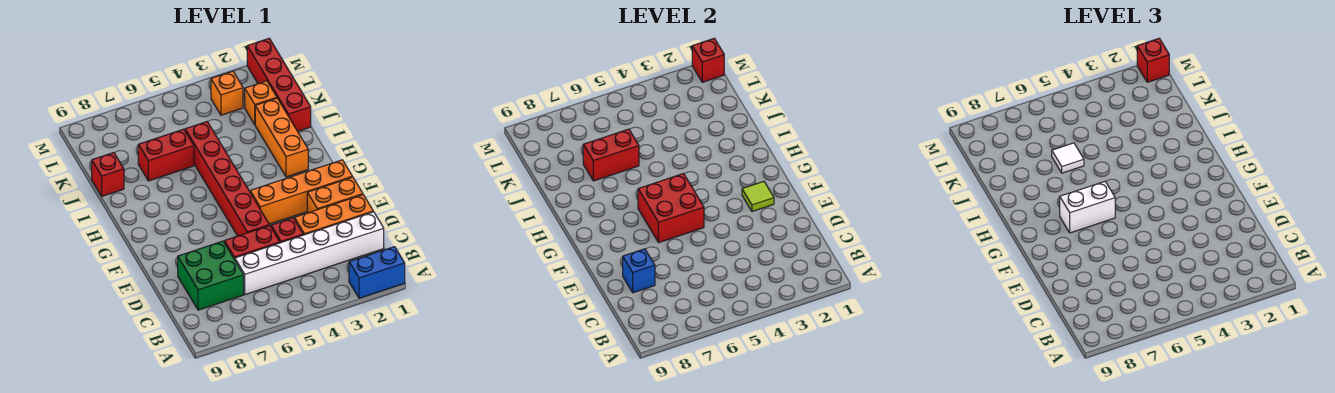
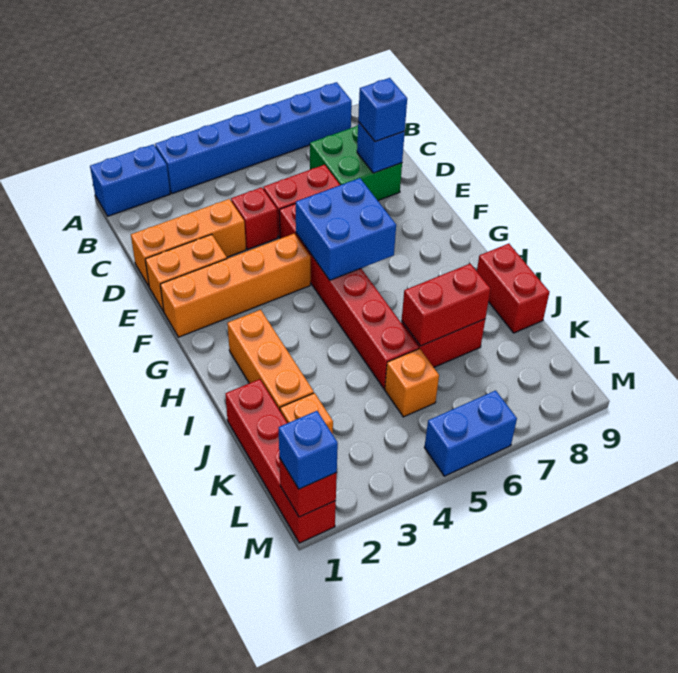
none -> blue brick A3:A8 level 1
white brick C1:C6 level 1 -> none
none -> blue brick D8 level 3
lime tile F2 level 2 -> none
red brick F5:G6 level 2 -> blue brick F5:G6 level 2
white brick G6:G7 level 3 -> none
white tile J6 level 3 -> none
red brick J9 level 1 -> red brick I9:J9 level 1
orange brick L3 level 1 -> orange brick K5 level 1
red brick M1 level 3 -> blue brick M1 level 3
none -> blue brick M5:M6 level 1

